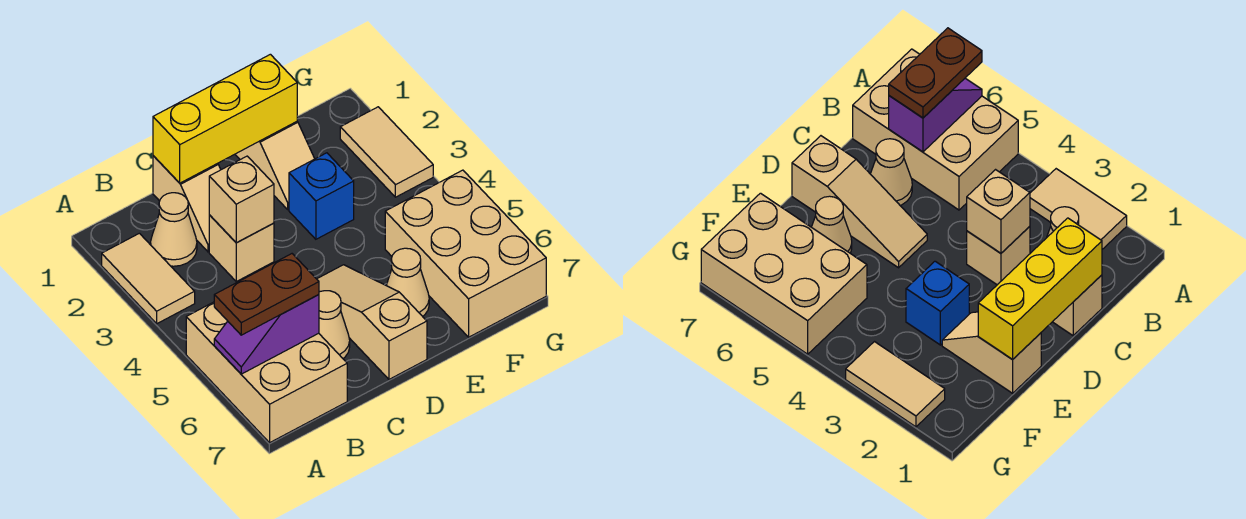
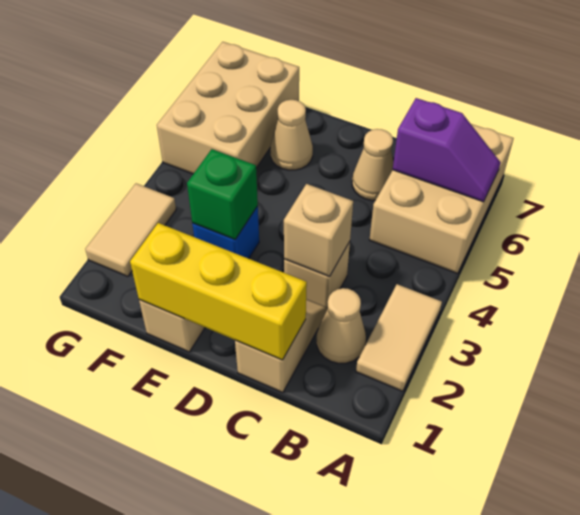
brown plate A6:B6 level 3 -> none
tan slope D5:D7 level 1 top 7 -> none
none -> green brick E3 level 2

